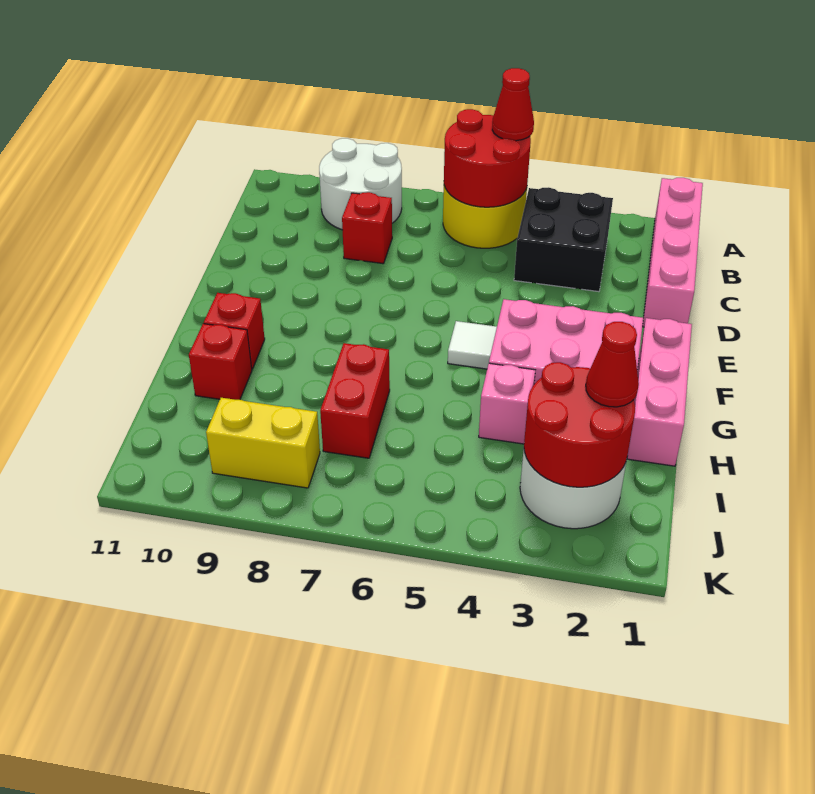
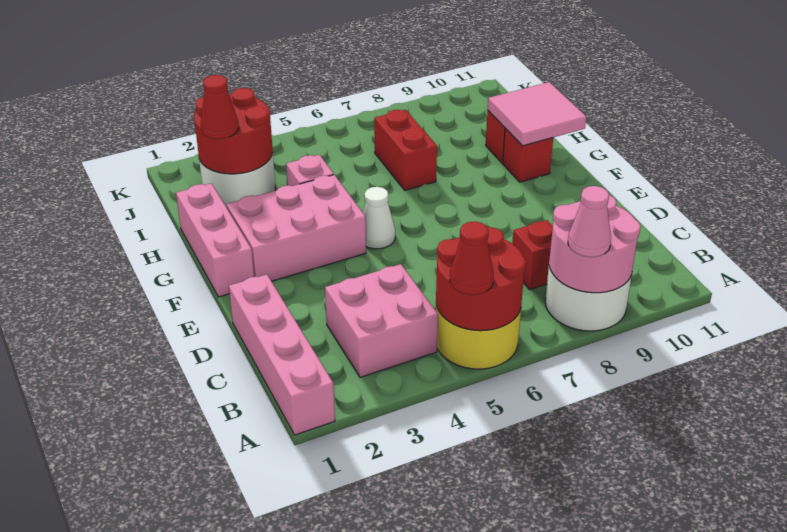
none -> pink round brick A8:B9 level 2
none -> pink cone A8 level 3
black brick B3:C4 level 1 -> pink brick B3:C4 level 1
white tile F5 level 1 -> white cone F5 level 1
none -> pink tile G10:H11 level 2
yellow brick J8:J9 level 1 -> none

